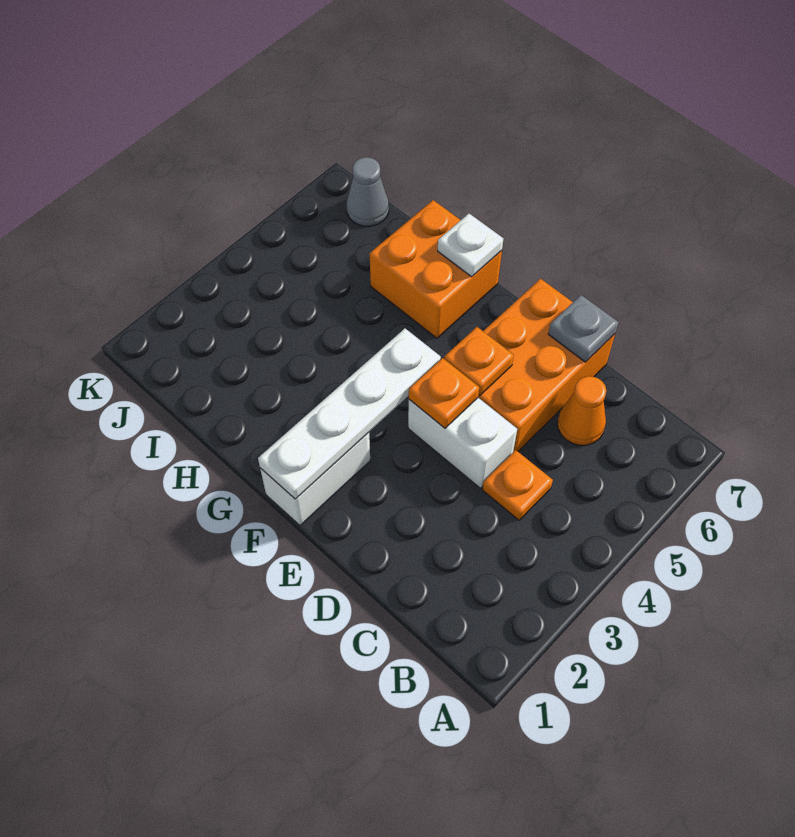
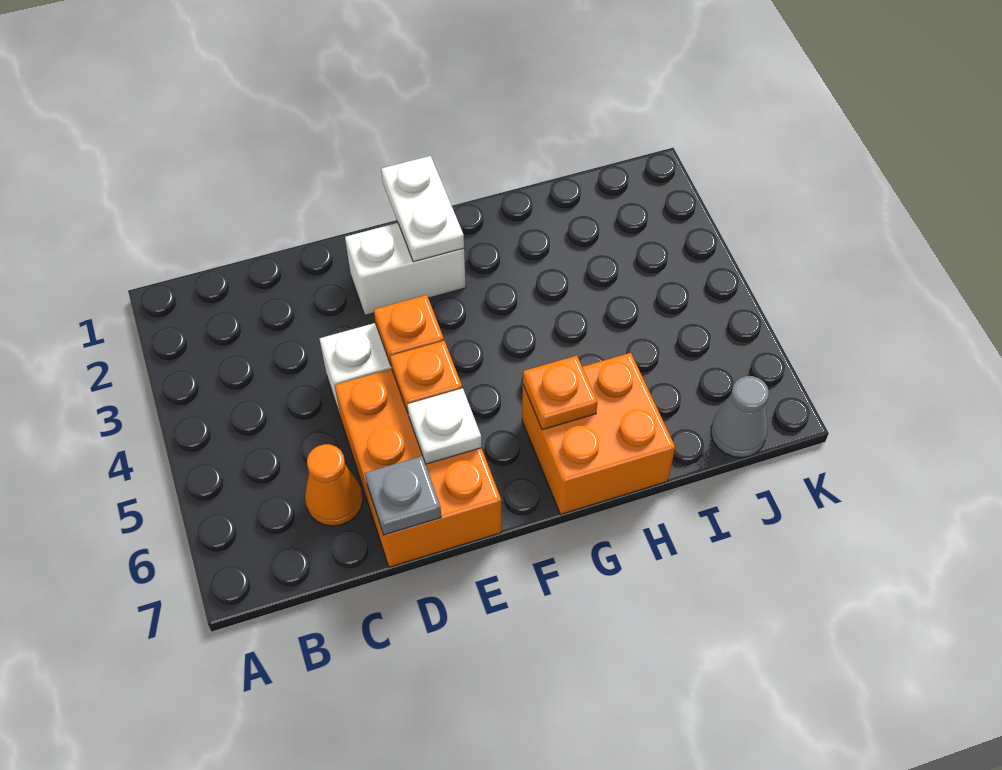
orange plate C4 level 1 -> orange plate G6 level 2
white brick F1:F2 level 1 -> white brick E2:F2 level 1
white plate F1:F4 level 2 -> white plate F1:F2 level 2
white plate G7 level 2 -> white plate E6 level 2

